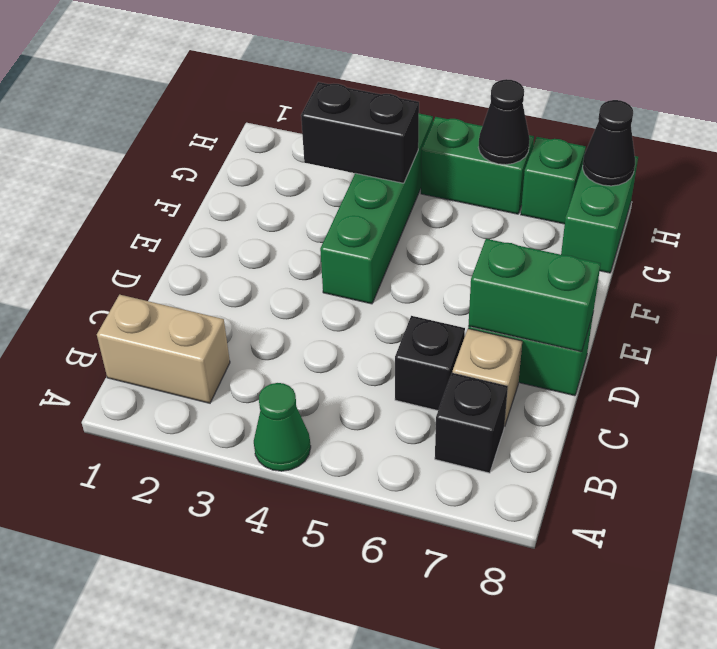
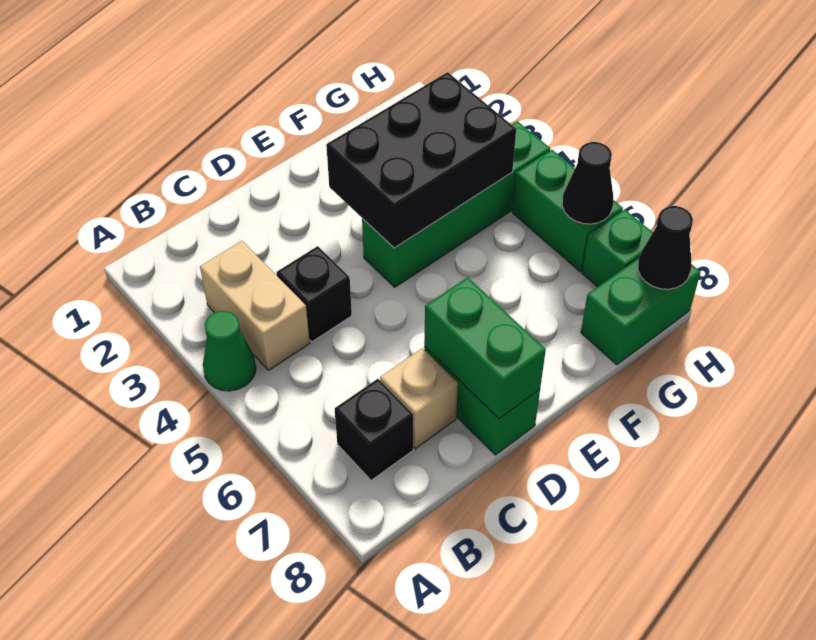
tan brick B1:B2 level 1 -> tan brick B3:B4 level 1
black brick C6 level 1 -> black brick C4 level 1
black brick G3:G4 level 2 -> black brick E3:G4 level 2

